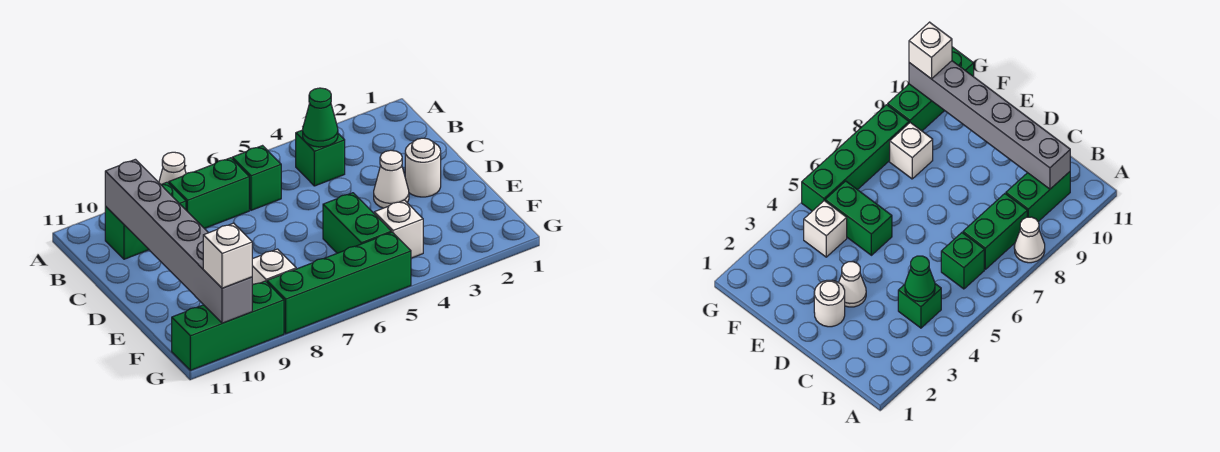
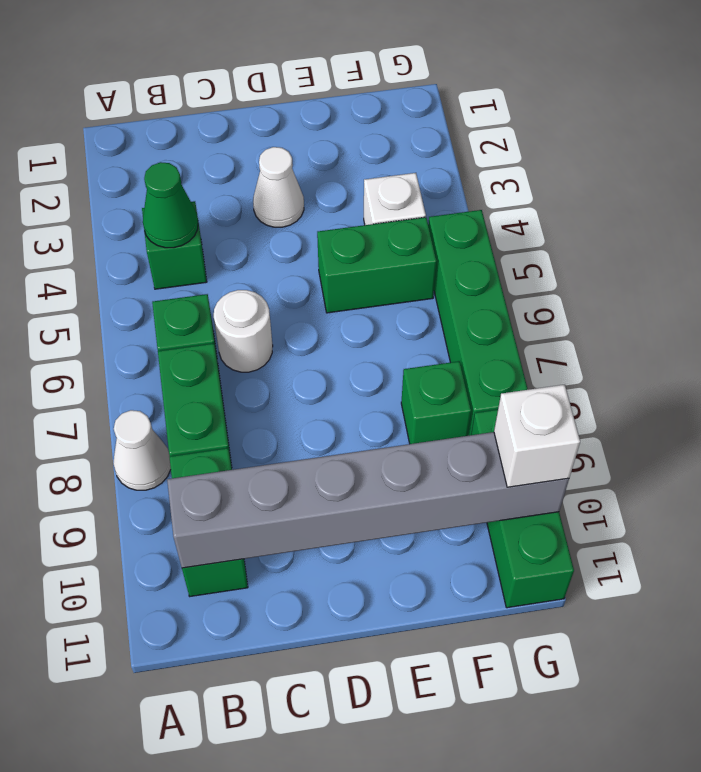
white round brick D2 level 1 -> white round brick C6 level 1
white brick F8 level 1 -> green brick F8 level 1

